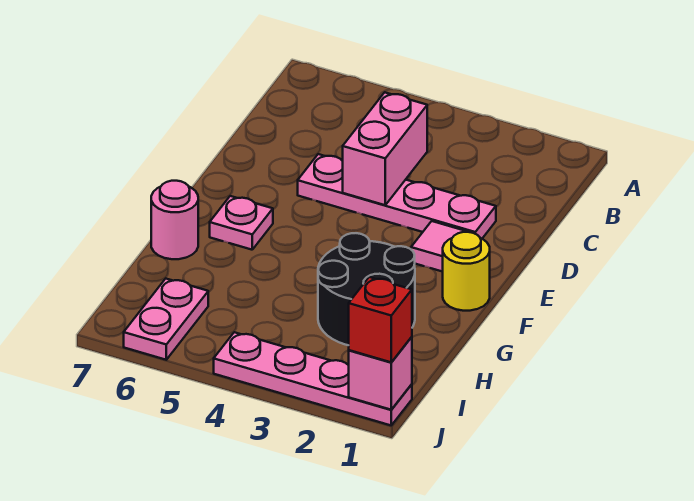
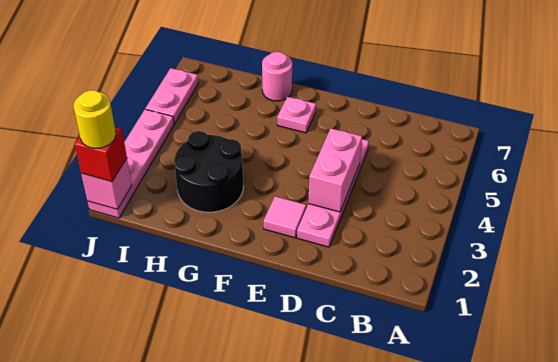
pink brick C4:D4 level 2 -> pink brick D3:D4 level 2
yellow round brick F1 level 1 -> yellow round brick J1 level 4
pink plate I6:J6 level 1 -> pink plate J5:J6 level 1

